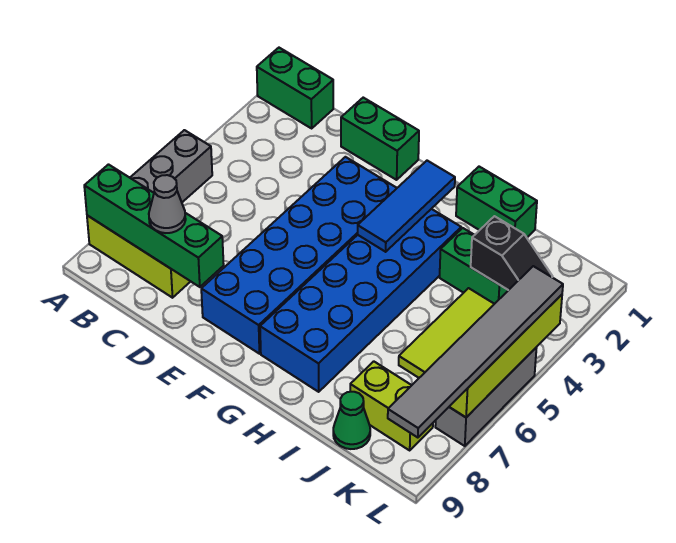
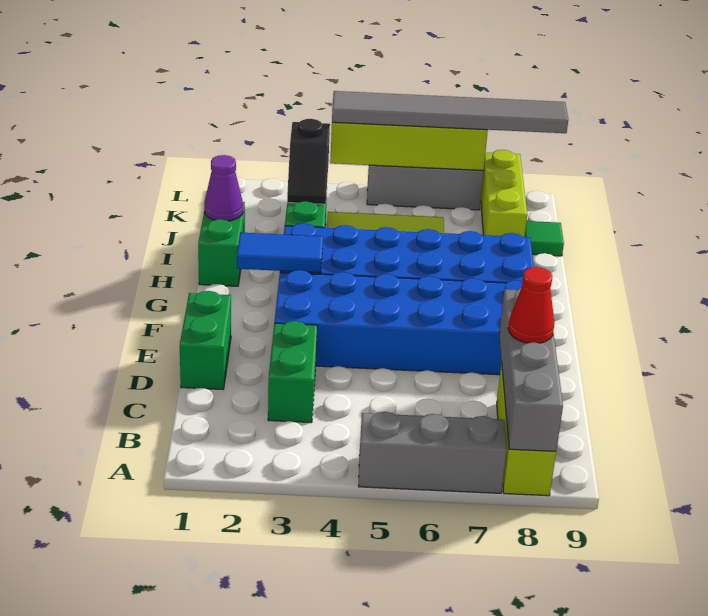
green brick A1:B1 level 1 -> green brick C3:D3 level 1
green brick A8:D8 level 2 -> grey brick A8:D8 level 2
grey cone C8 level 3 -> red cone C8 level 3
blue tile G2:G4 level 2 -> blue tile G2:G3 level 2
none -> purple cone I1 level 2
black slope J3:K3 level 2 top J -> black slope J3:K3 level 2 top K
lime brick J8:K8 level 1 -> lime brick J8:L8 level 1
green cone J9 level 1 -> green tile J9 level 1

